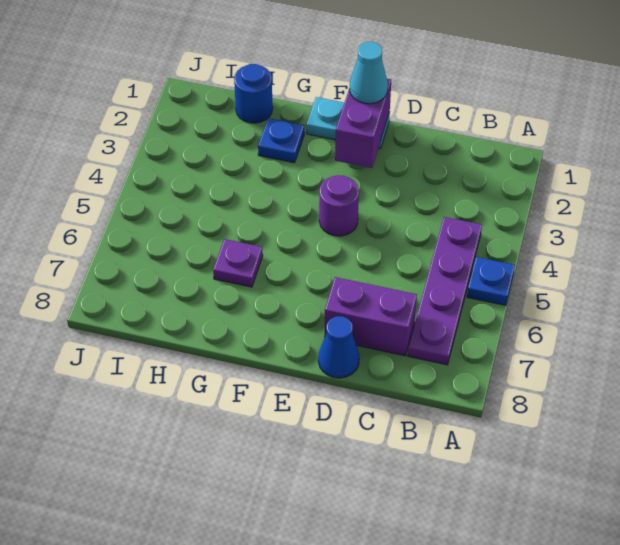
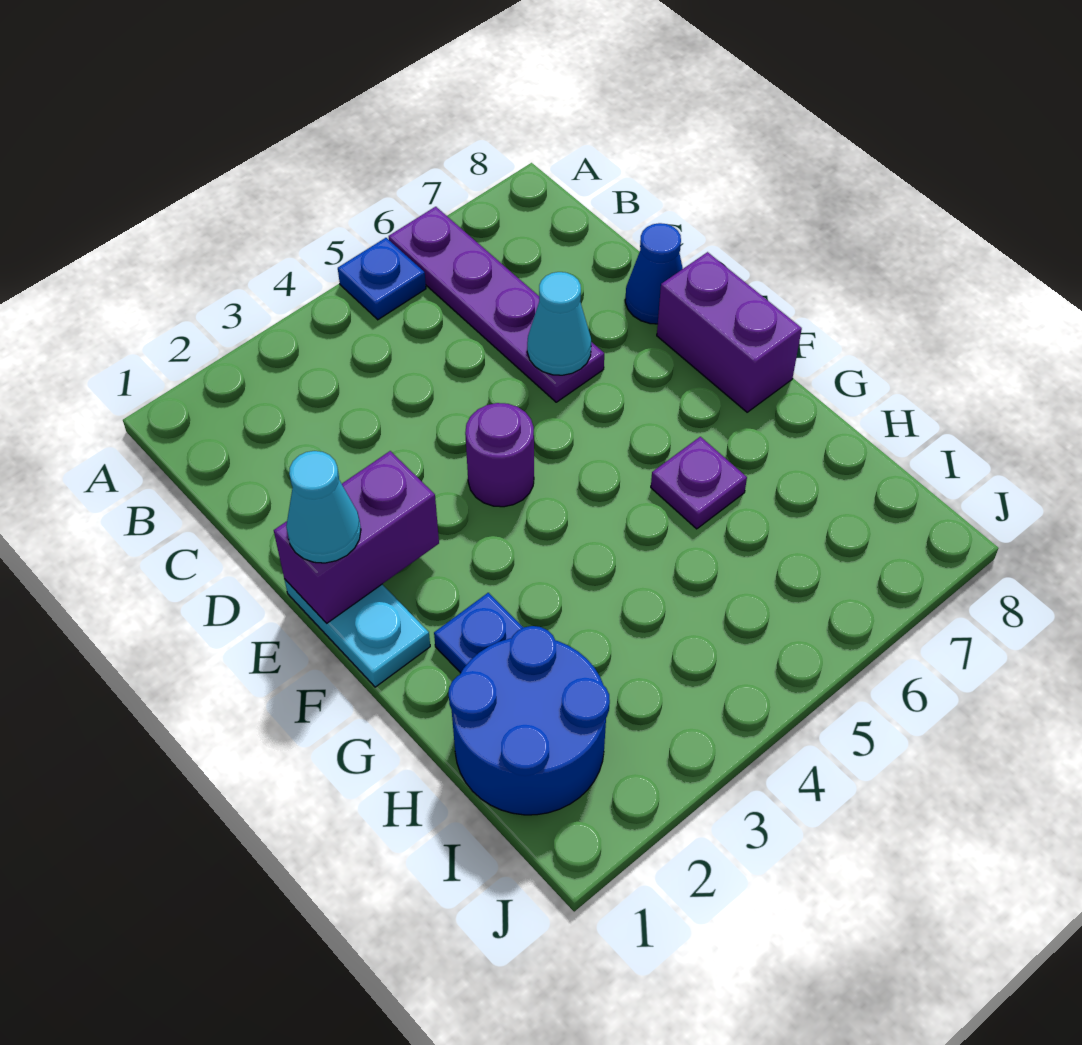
purple plate B4:B7 level 1 -> purple plate A6:D6 level 1
purple brick C7:D7 level 1 -> purple brick E8:F8 level 1
none -> cyan cone D6 level 2
blue round brick H1 level 1 -> blue round brick H1:I2 level 1

